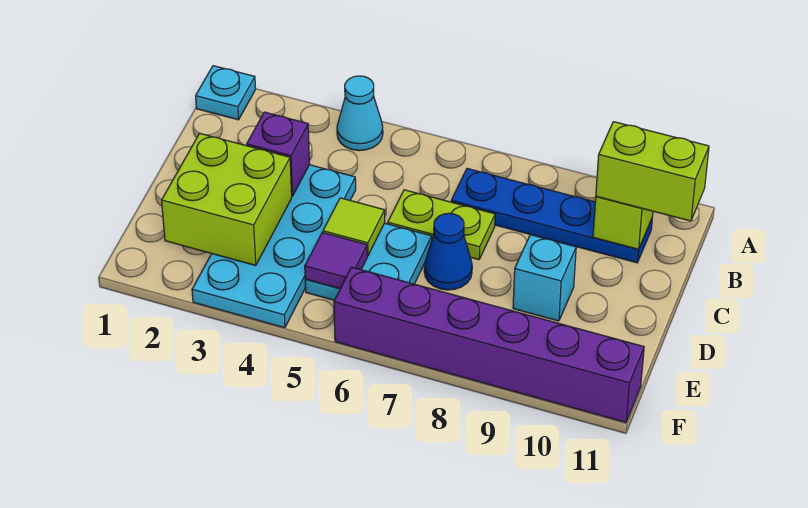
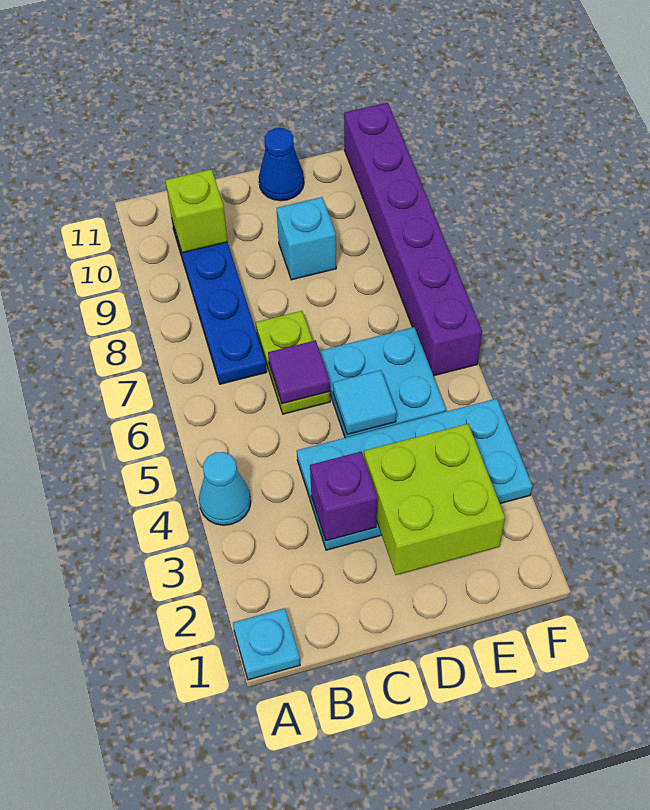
lime brick B10:B11 level 3 -> none
lime tile D5 level 2 -> cyan tile D5 level 2
blue cone D7 level 1 -> blue cone D11 level 1
purple tile E5 level 2 -> purple tile C6 level 2

